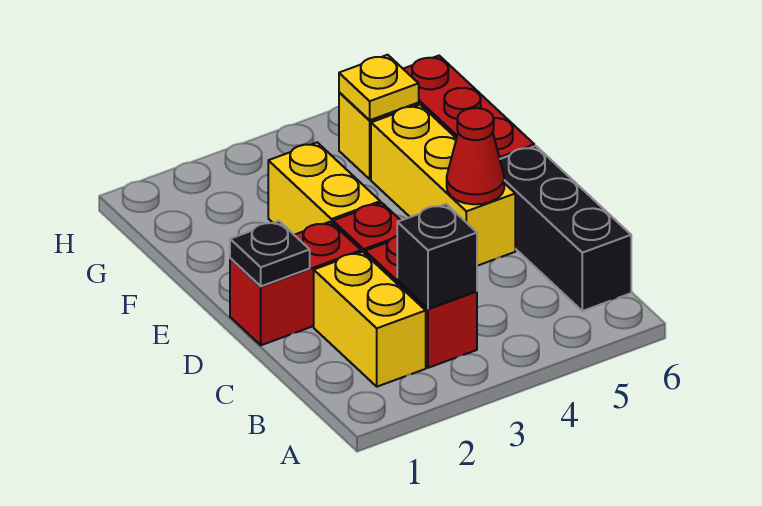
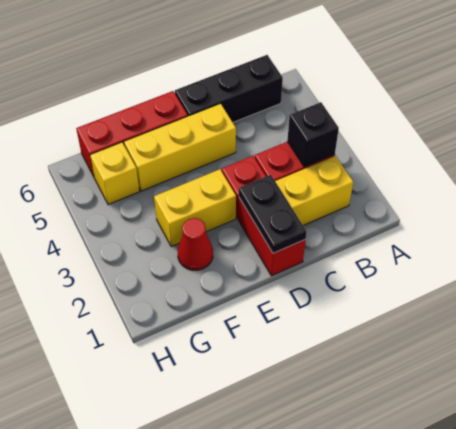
black plate D1 level 2 -> black plate D1:D2 level 2
red cone D5 level 2 -> red cone F2 level 1
yellow plate G5 level 2 -> none

